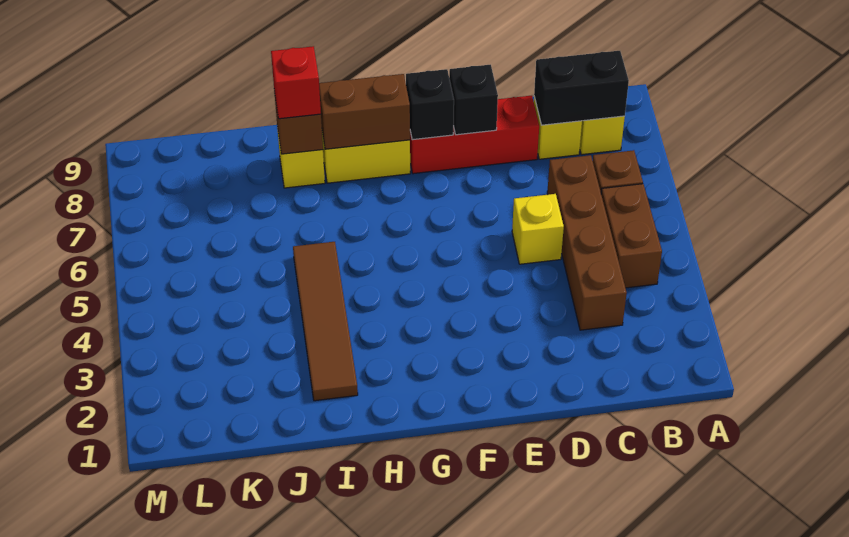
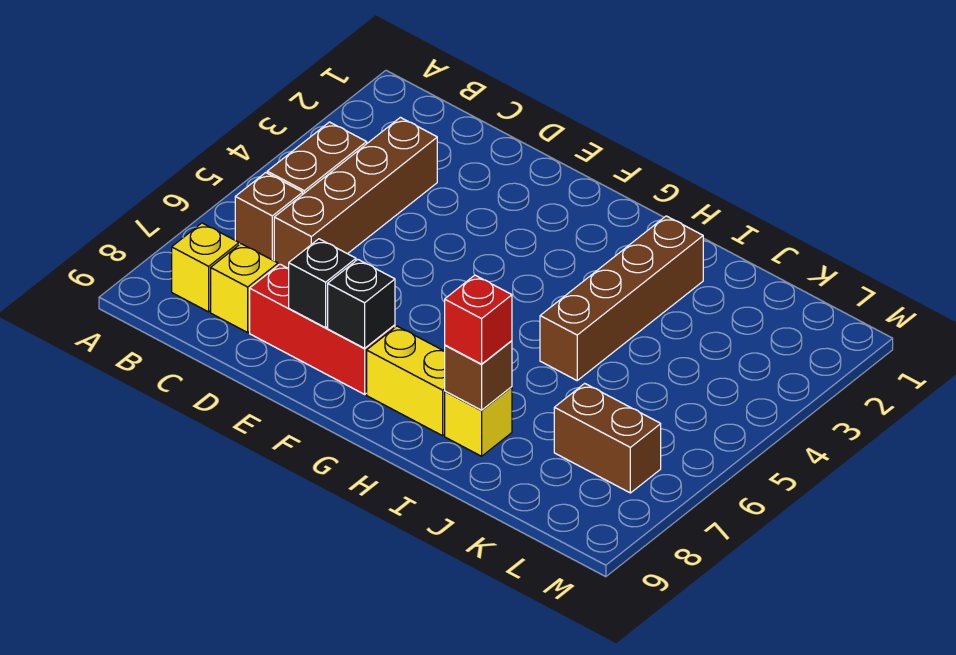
black brick B8:C8 level 2 -> none
yellow brick D5 level 1 -> none
brown brick G8:H8 level 2 -> brown brick K7:L7 level 1
brown tile I2:I5 level 1 -> brown brick I2:I5 level 1

